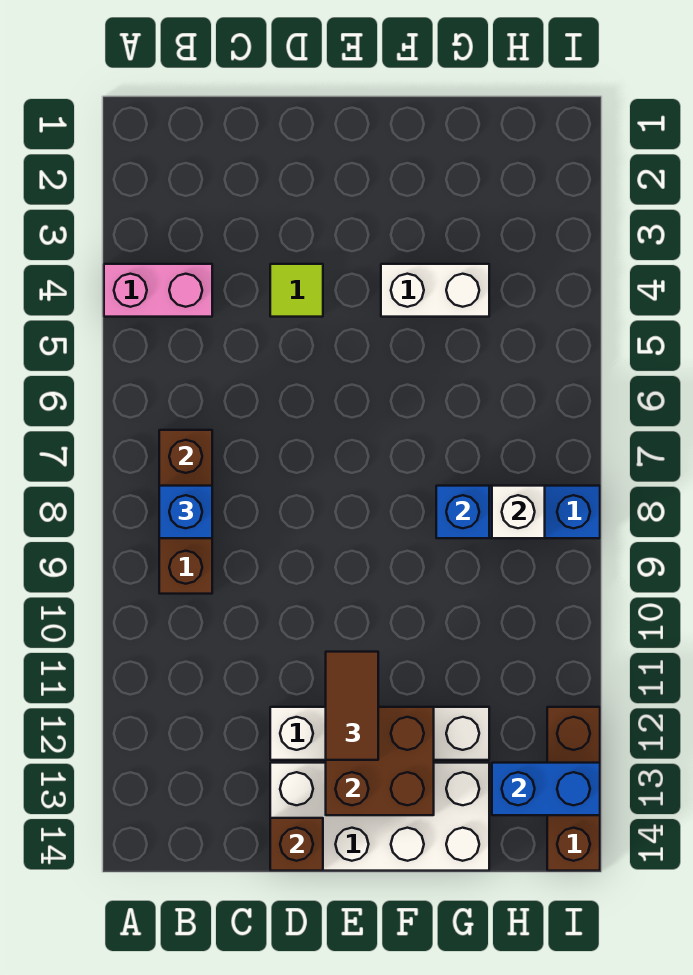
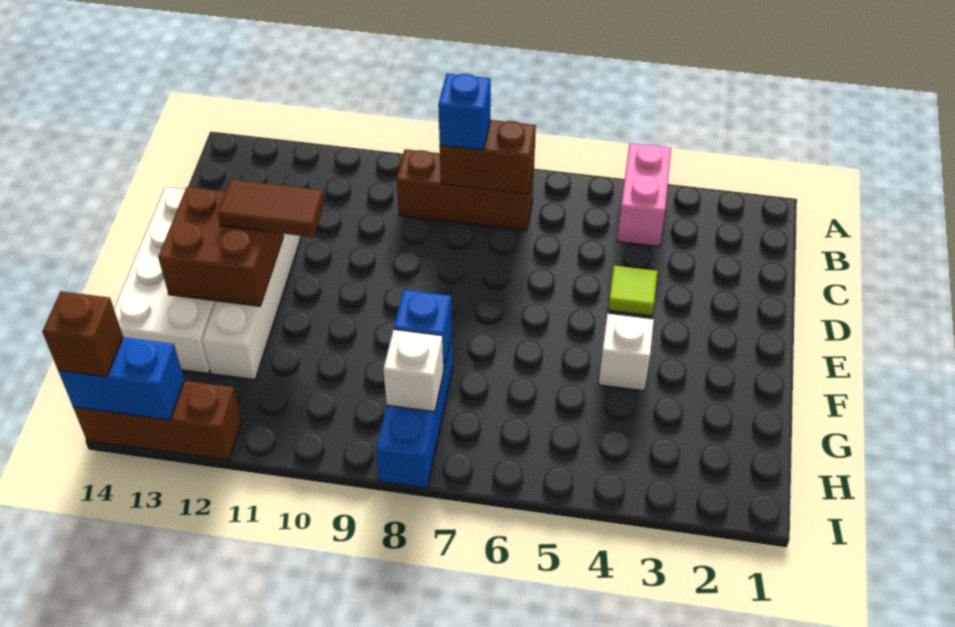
brown brick D14 level 2 -> brown brick I14 level 3
white brick F4:G4 level 1 -> white brick F4 level 1
blue brick H13:I13 level 2 -> blue brick I13:I14 level 2

